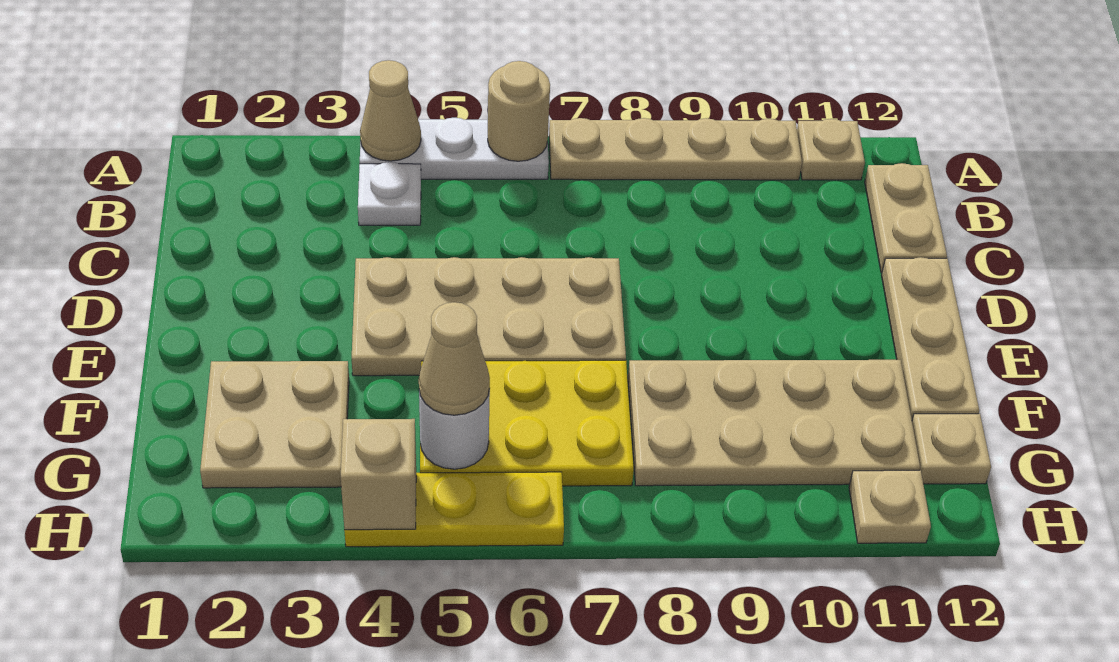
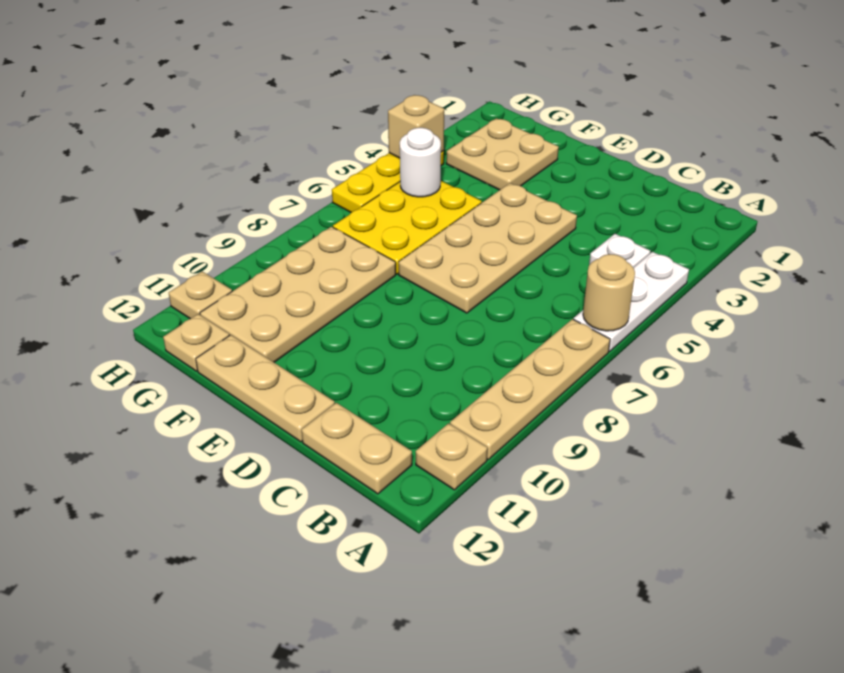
tan cone A4 level 2 -> none
tan cone G5 level 3 -> none

